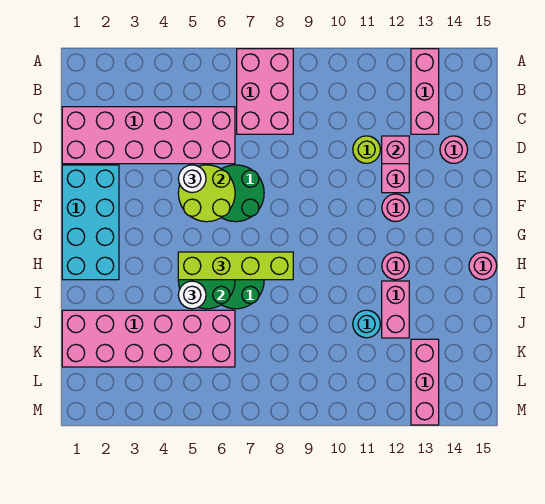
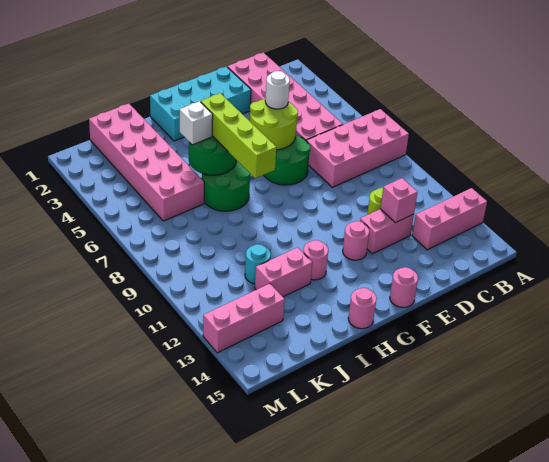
pink brick A7:C8 level 1 -> pink brick A7:D8 level 1
pink round brick D14 level 1 -> pink round brick F15 level 1
white round brick I5 level 3 -> white brick I5 level 3

